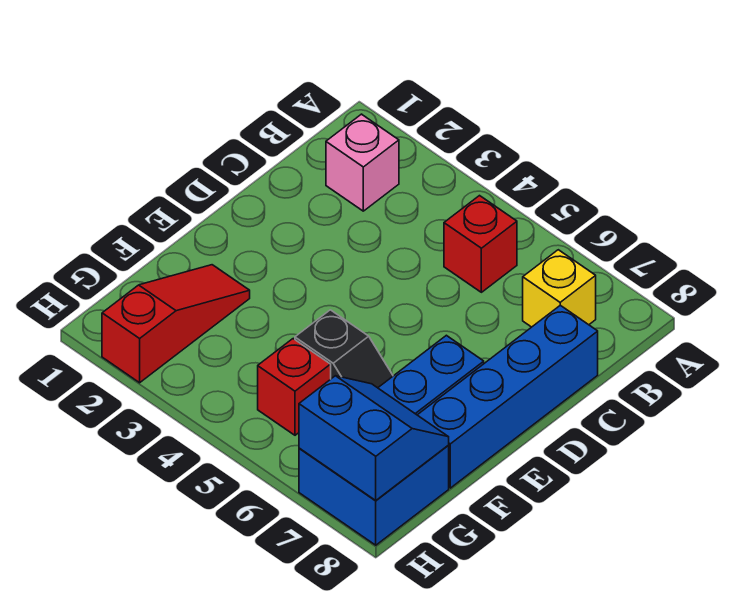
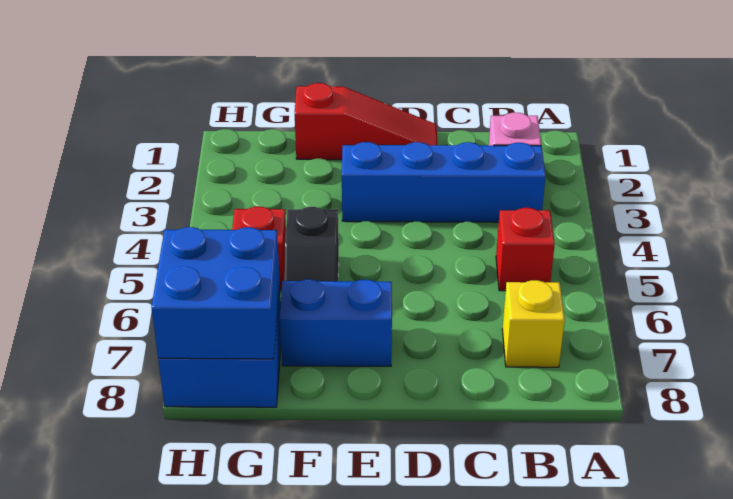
blue brick C8:F8 level 1 -> blue brick B3:E3 level 1
red slope F2:H2 level 1 top H -> red slope D1:F1 level 1 top F
blue slope G7:H8 level 2 top H -> blue brick G7:H8 level 2

